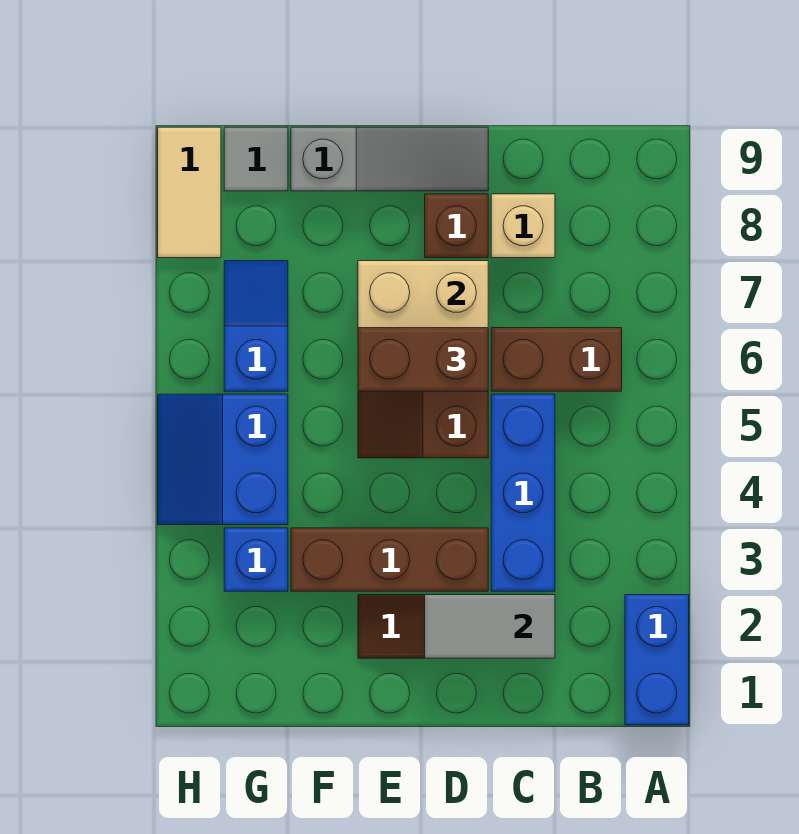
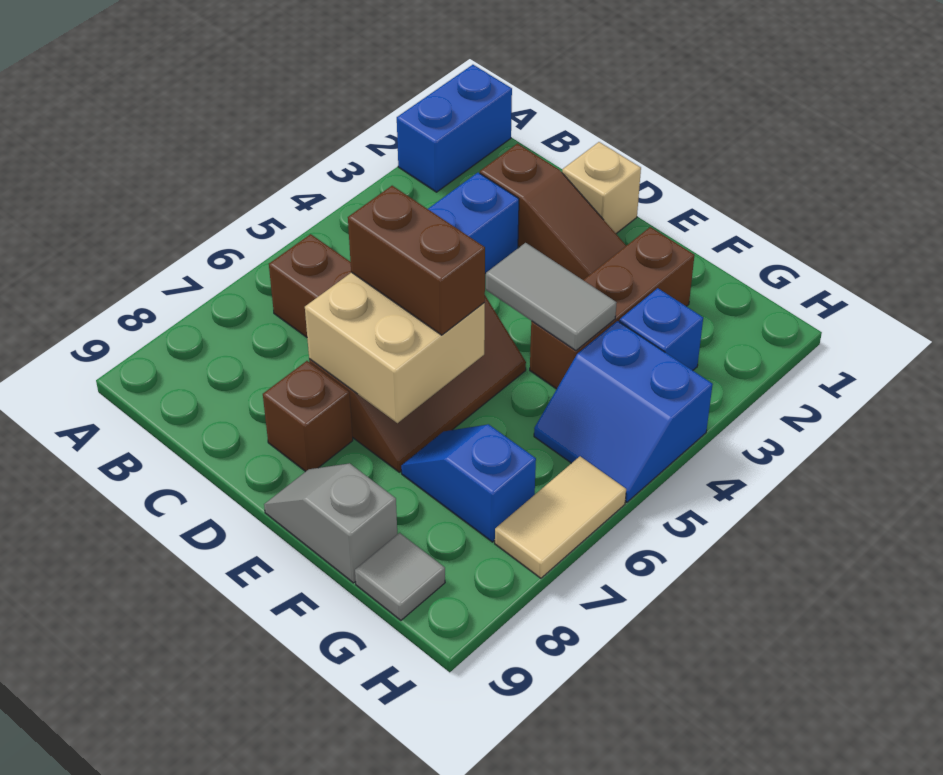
grey tile C2:D2 level 2 -> grey tile E4:F4 level 2
tan brick C8 level 1 -> tan brick D1 level 1
brown brick D3:F3 level 1 -> brown brick F2:F4 level 1
grey slope D9:F9 level 1 top F -> grey slope E9:F9 level 1 top F
blue slope G4:H5 level 1 top G -> blue slope G4:H5 level 1 top 4
blue slope G6:G7 level 1 top 6 -> blue slope F7:G7 level 1 top G
tan tile H8:H9 level 1 -> tan tile H6:H7 level 1

